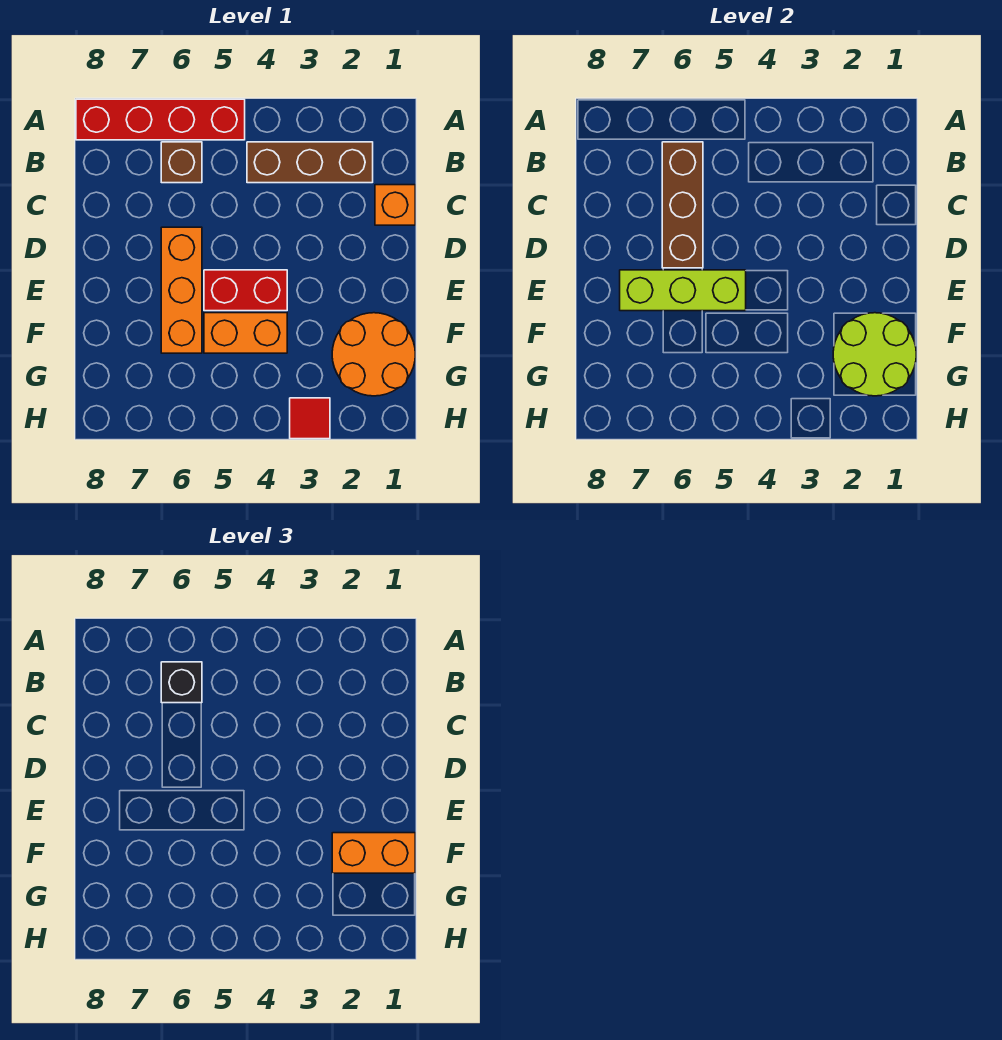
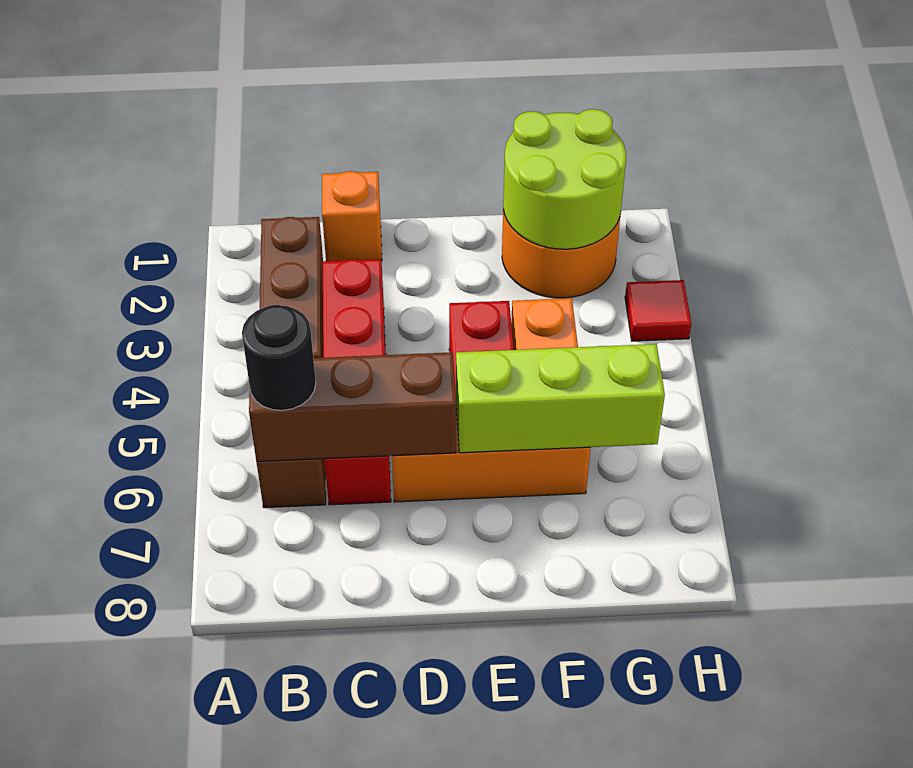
red brick A5:A8 level 1 -> red brick C3:C6 level 1
black brick B6 level 3 -> black round brick B6 level 3
lime brick E5:E7 level 2 -> lime brick E6:G6 level 2
orange brick F1:F2 level 3 -> none

